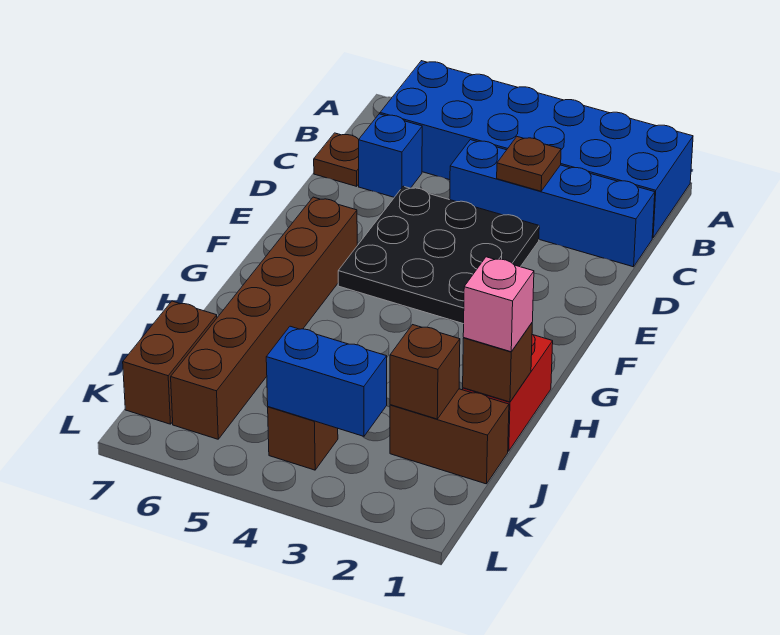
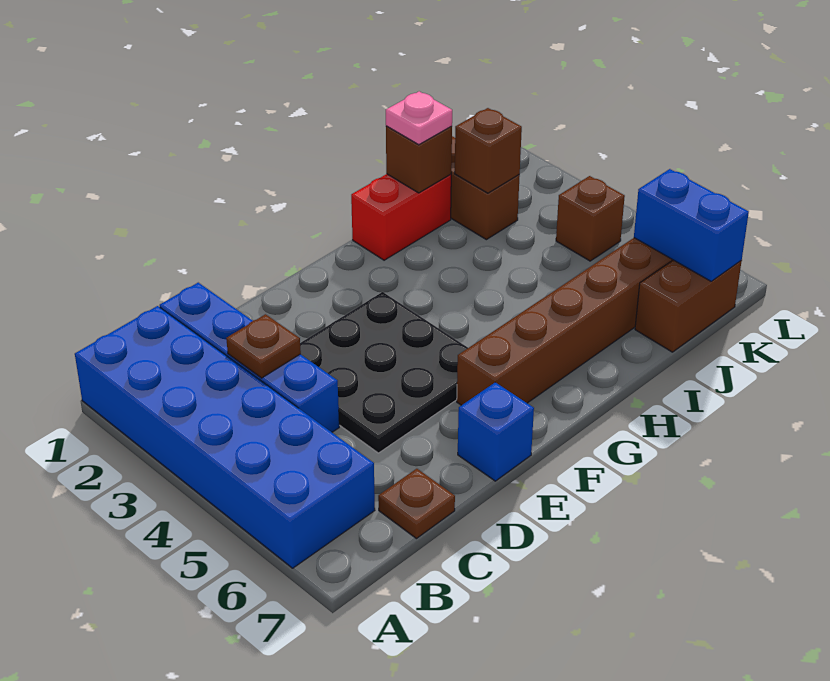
blue brick C6 level 1 -> blue brick E7 level 1
pink brick I1 level 3 -> pink plate I1 level 3
blue brick K3:K4 level 2 -> blue brick K6:K7 level 2

